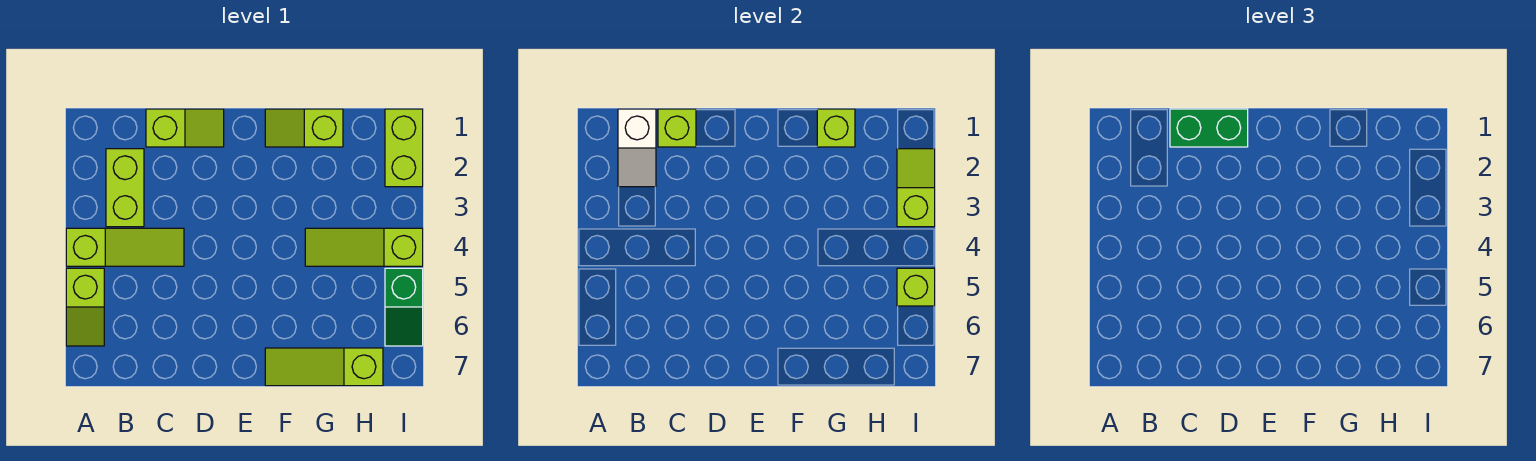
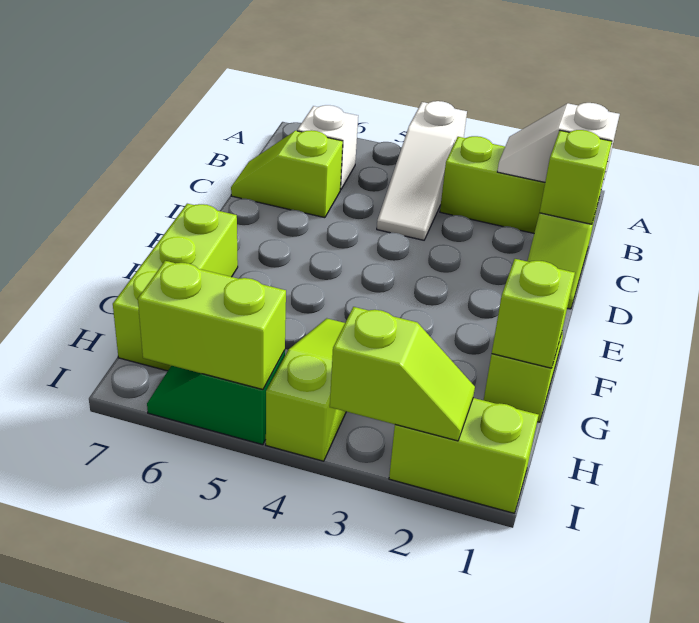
lime slope A4:C4 level 1 top A -> white slope A4:C4 level 1 top A
lime slope A5:A6 level 1 top 5 -> lime slope C6:C7 level 1 top 6
none -> white brick B6 level 1
green brick C1:D1 level 3 -> none
lime slope F7:H7 level 1 top H -> lime brick F7:H7 level 1
lime brick I5 level 2 -> lime brick I5:I6 level 2

